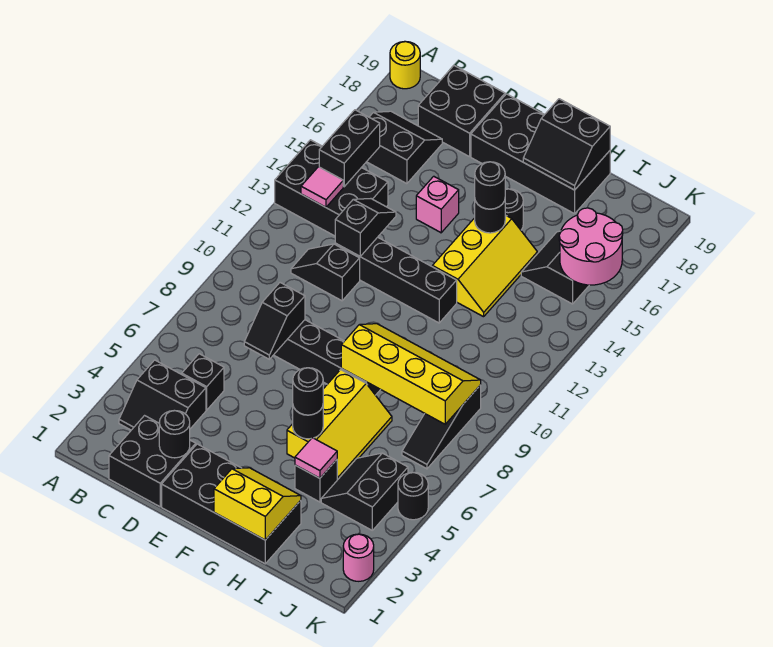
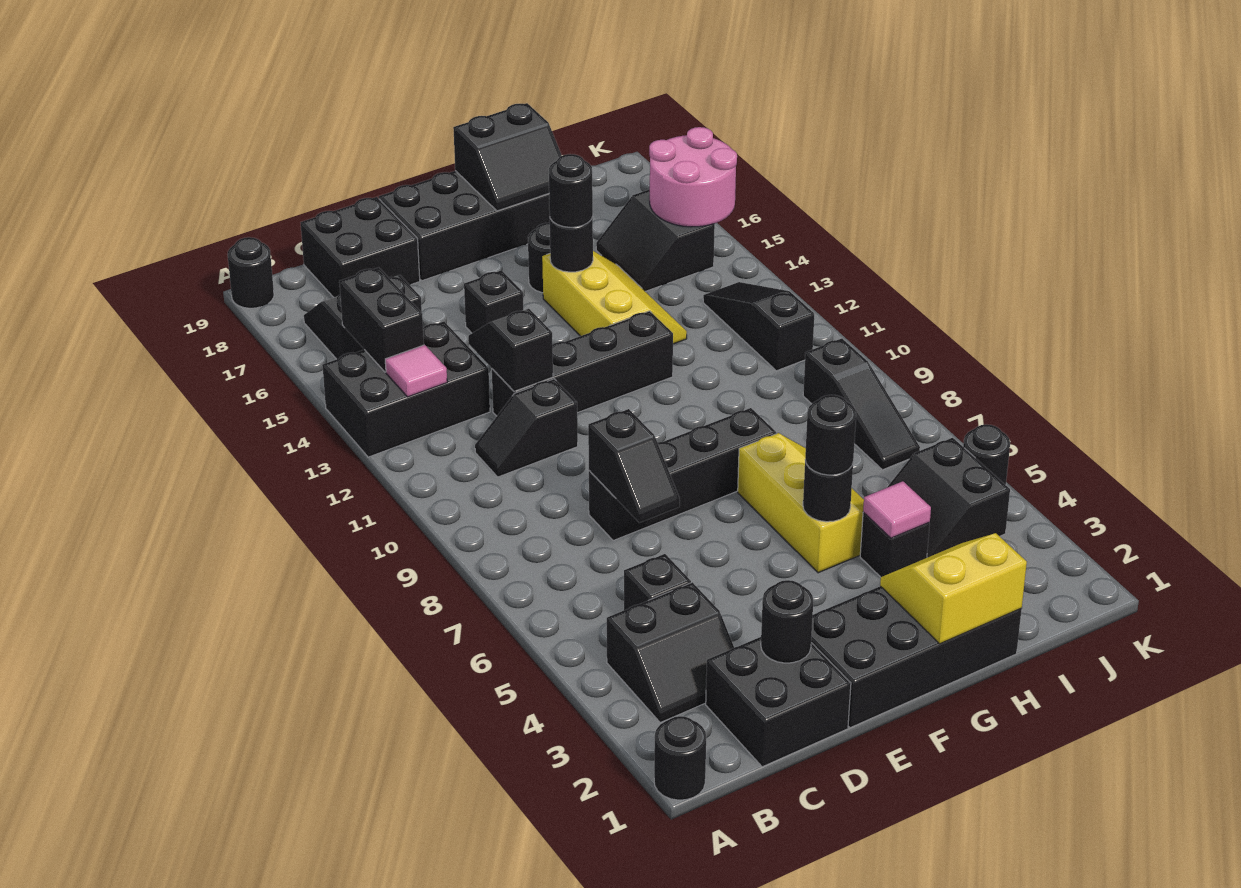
none -> black round brick A1 level 1
yellow round brick A19 level 1 -> black round brick A19 level 1
pink brick E15 level 1 -> black brick E15 level 1
yellow slope G8:J9 level 2 top 8 -> none
none -> black slope J11:J13 level 1 top 11
pink round brick K2 level 1 -> none

